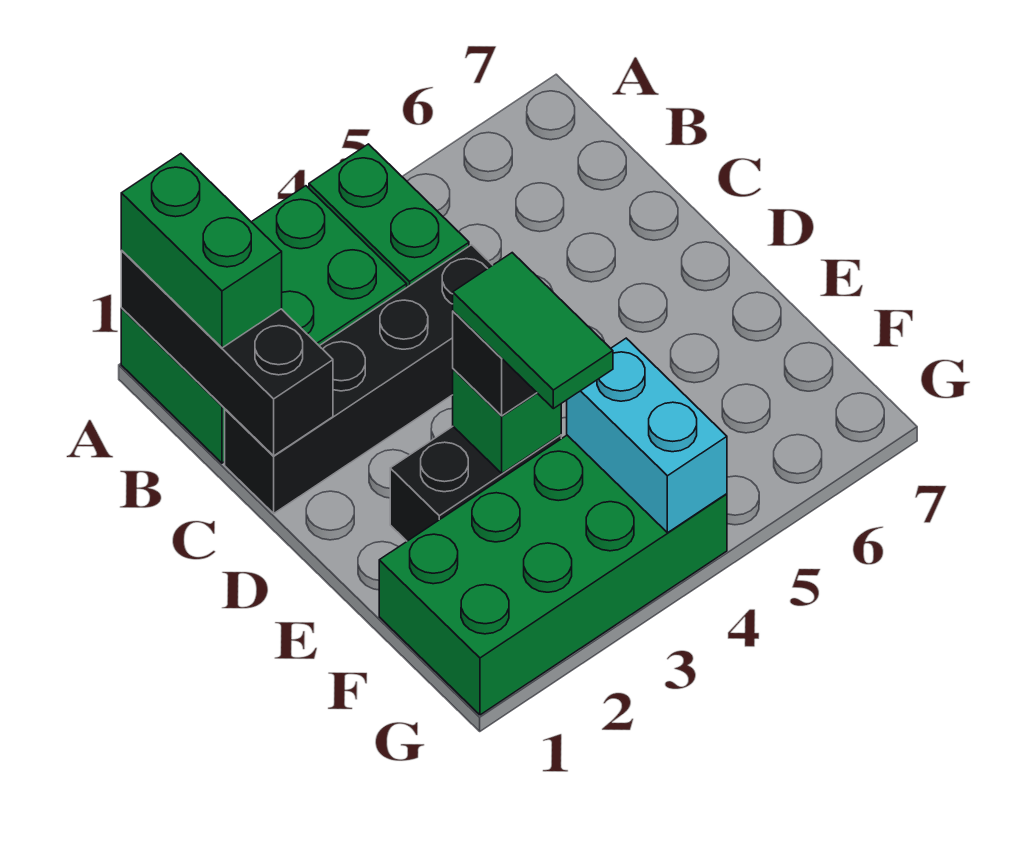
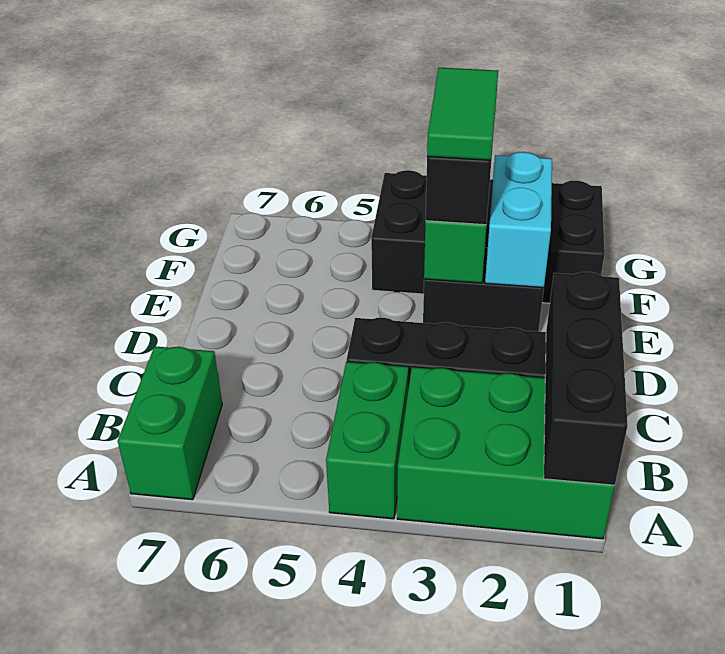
green brick A1:B1 level 3 -> green brick A7:B7 level 1
green brick F1:G4 level 1 -> black brick F1:G4 level 1
cyan brick F4:G4 level 2 -> cyan brick E2:F2 level 2

